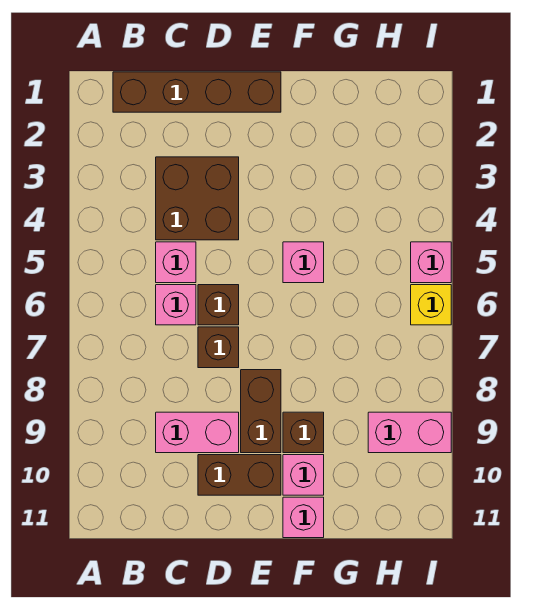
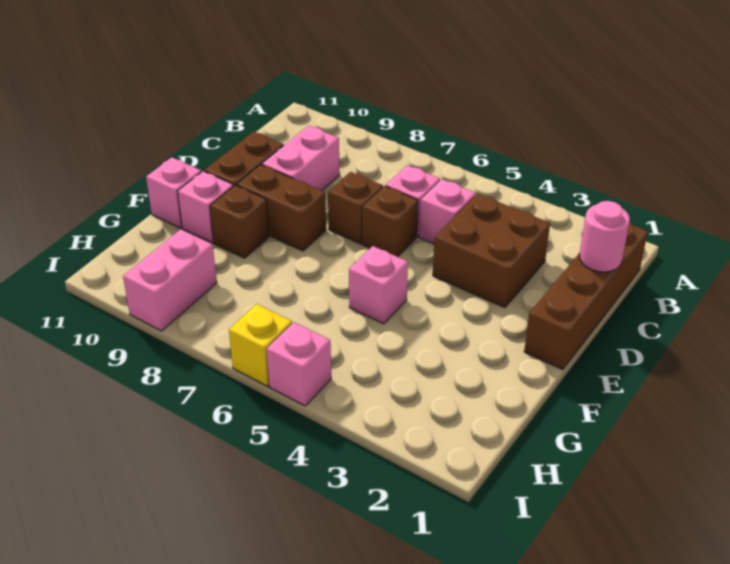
none -> pink round brick C1 level 2

